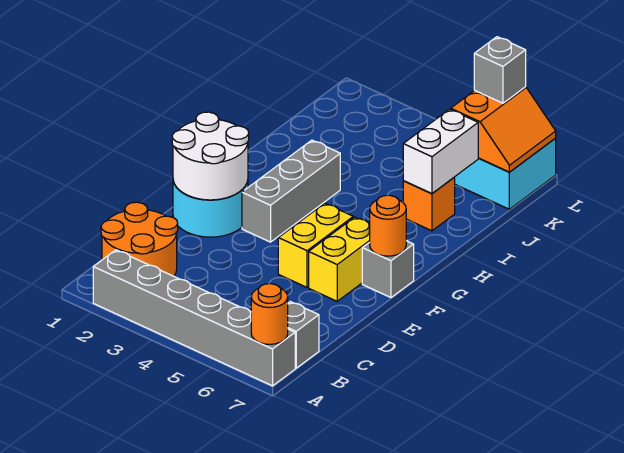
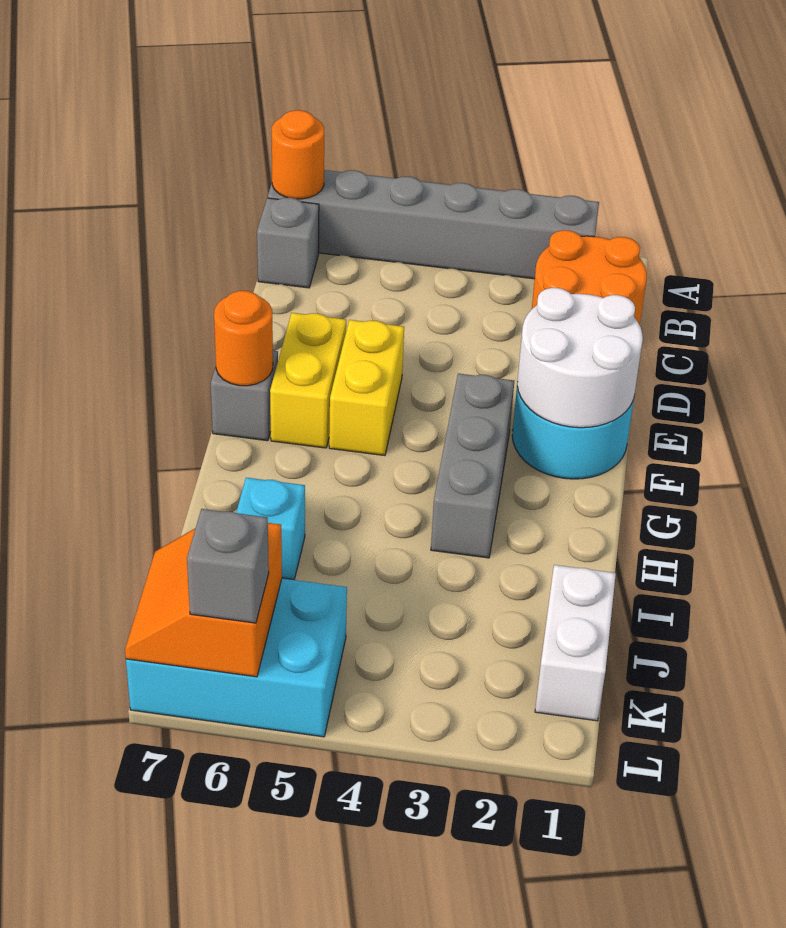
orange brick I6 level 1 -> cyan brick I6 level 1
white brick I6:J6 level 2 -> white brick J1:K1 level 1

